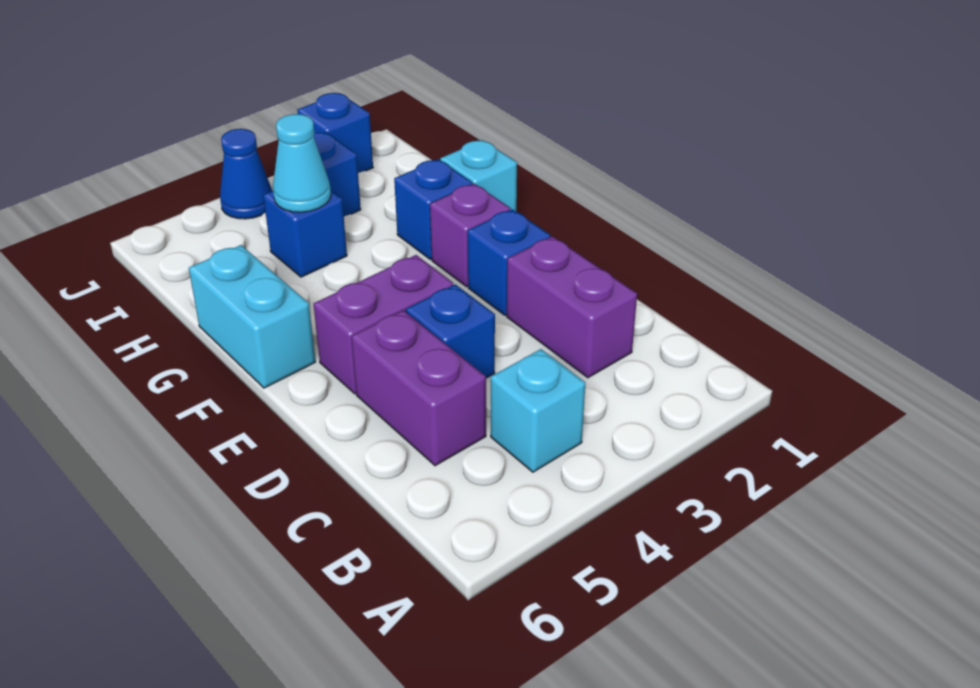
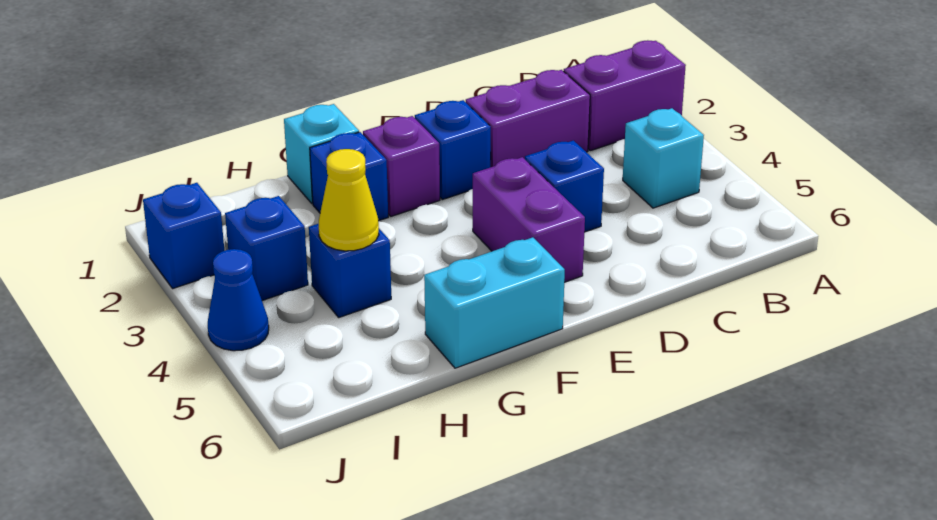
purple brick C5:D5 level 1 -> purple brick A2:B2 level 1
cyan cone H4 level 2 -> yellow cone H4 level 2

